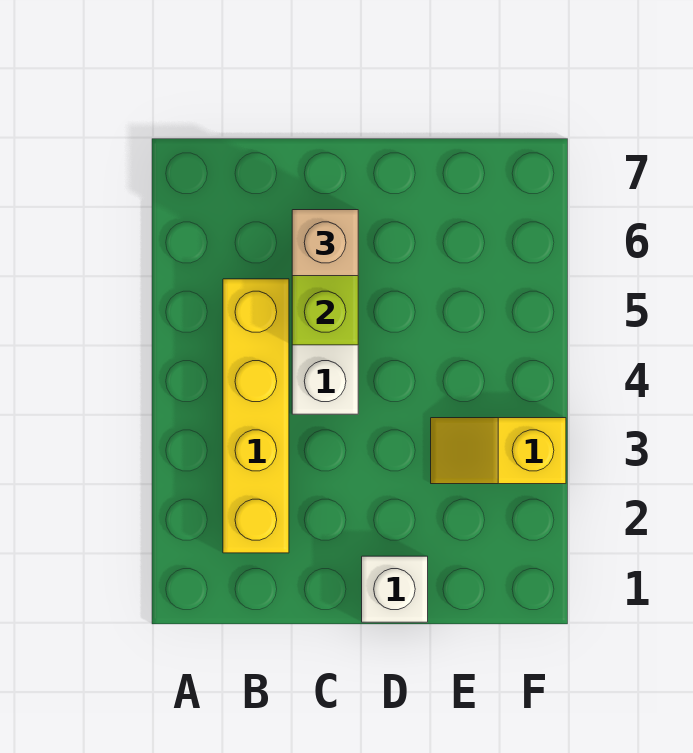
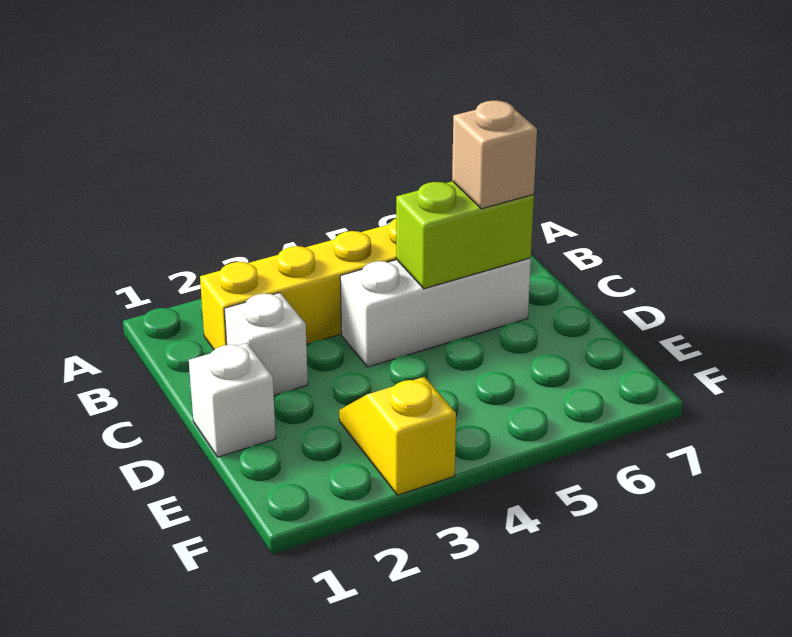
none -> white brick C2 level 1

